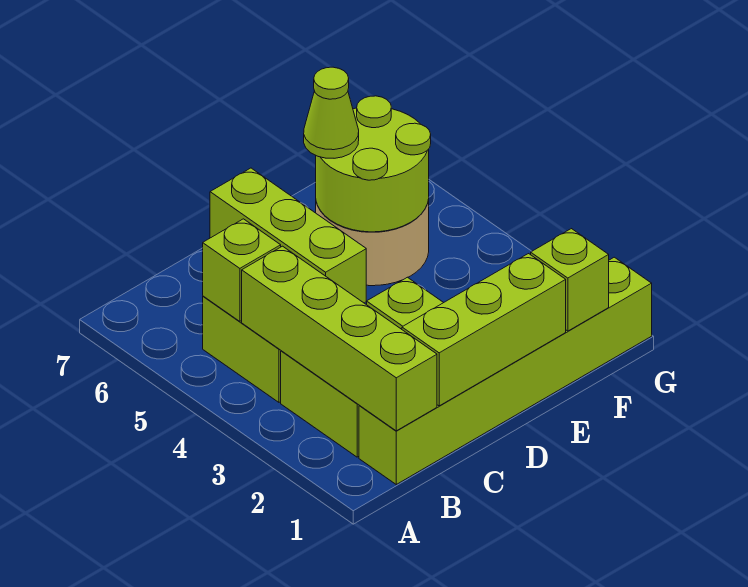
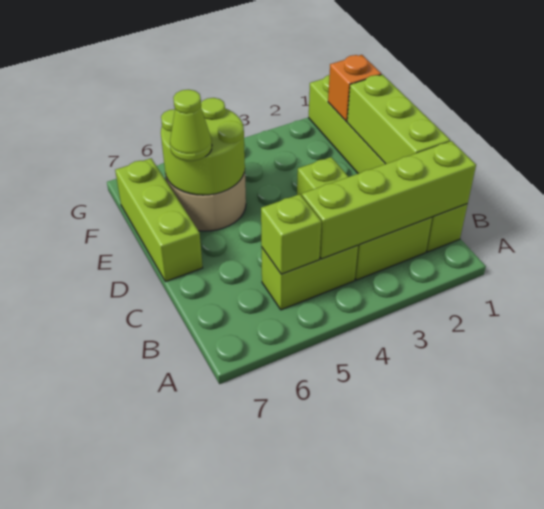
lime brick D5:D7 level 1 -> lime brick D7:F7 level 1
lime brick F1 level 2 -> orange brick F1 level 2

